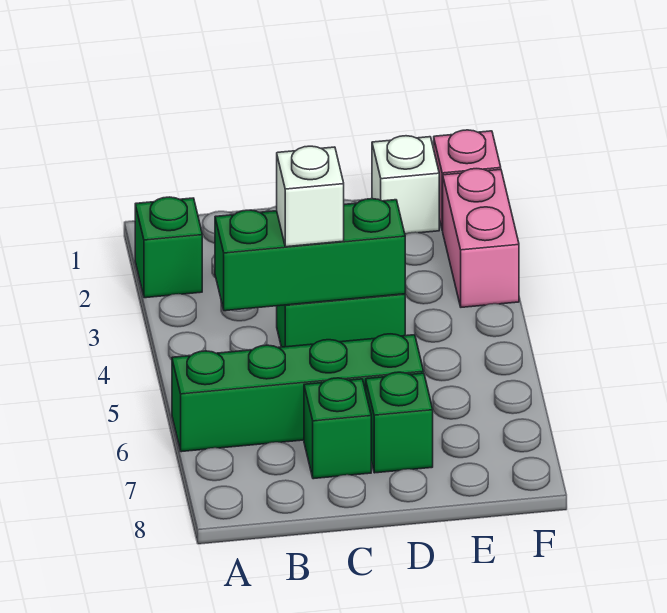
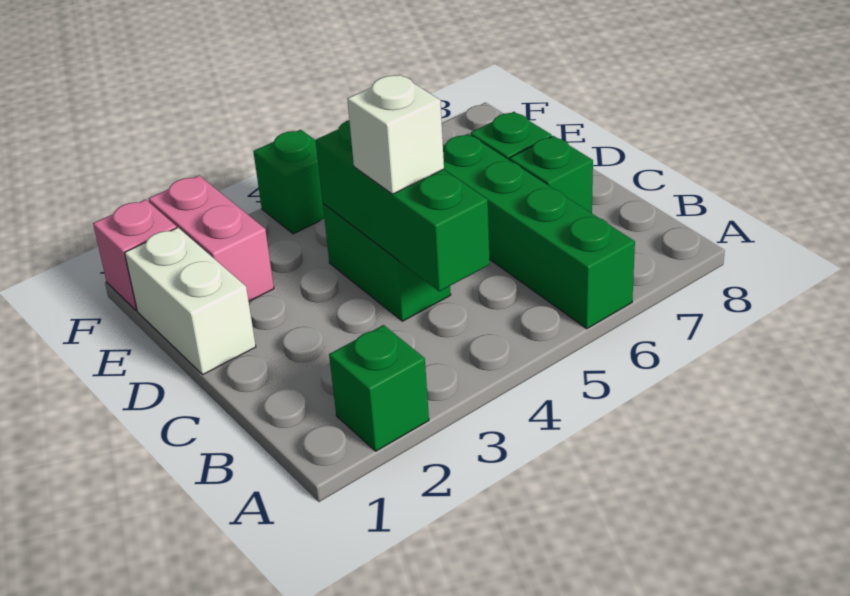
white brick E1 level 1 -> white brick D1:E1 level 1
pink brick F2:F3 level 1 -> pink brick E2:F2 level 1
none -> green brick F4 level 1

